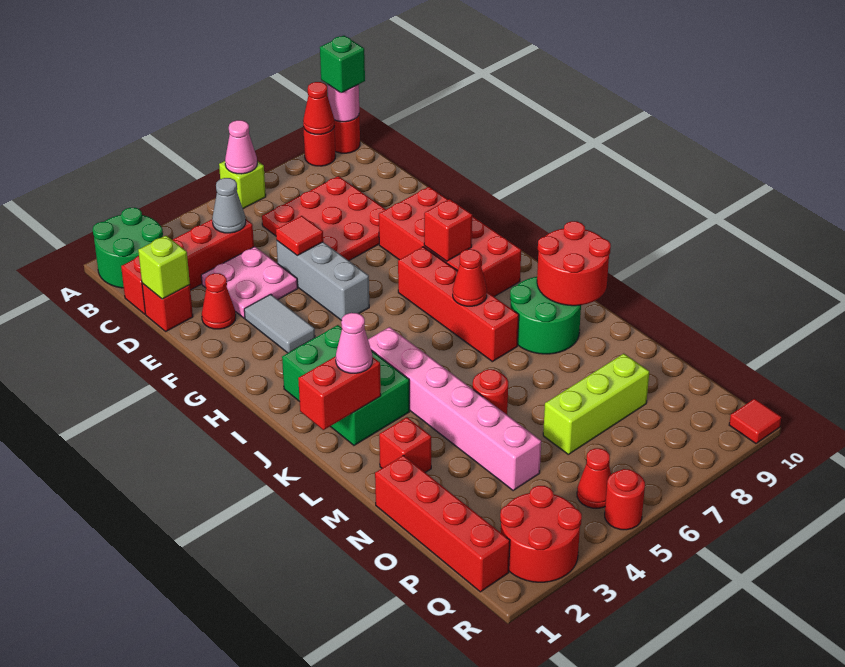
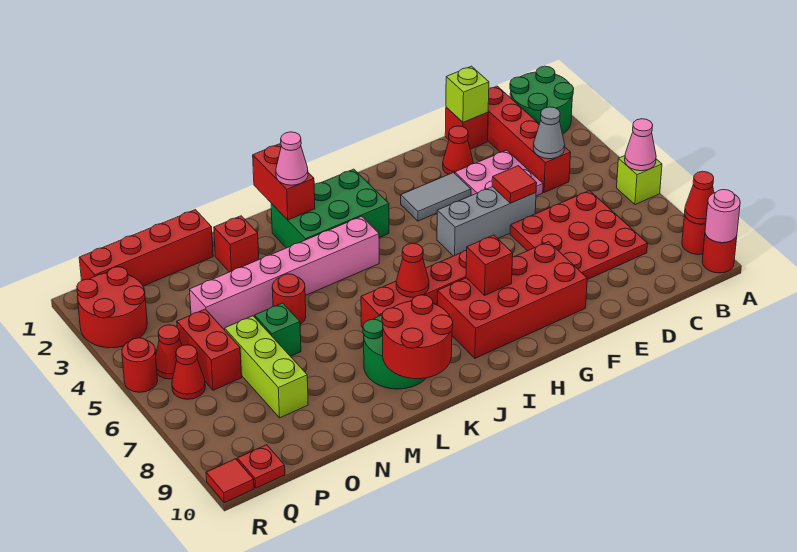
green brick A10 level 3 -> green brick N6 level 1
none -> red brick P5:P6 level 1
none -> red cone Q6 level 1
none -> red plate Q10 level 1

